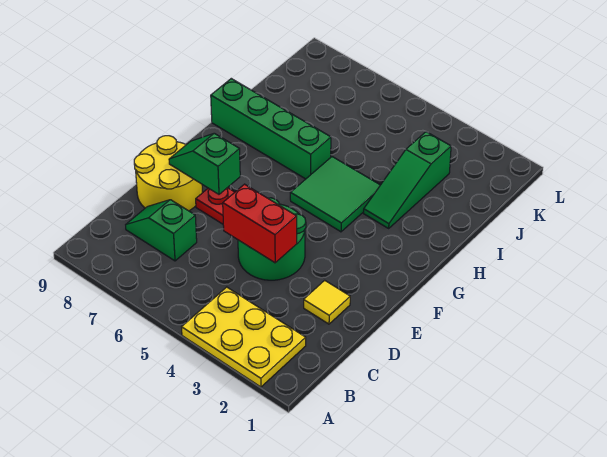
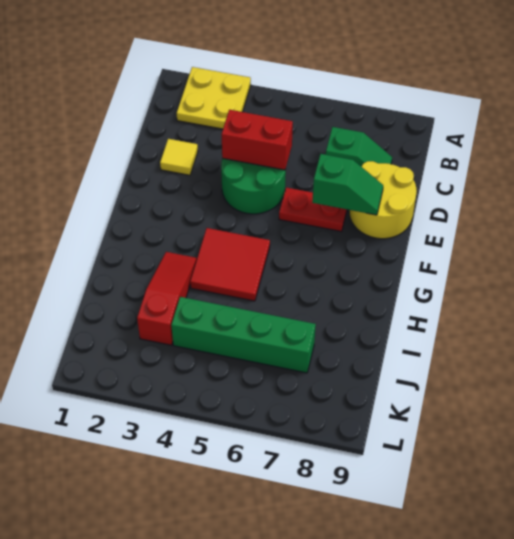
yellow plate A2:B4 level 1 -> yellow plate A2:B3 level 1
green tile G4:H5 level 1 -> red tile G4:H5 level 1
green slope H3:J3 level 1 top J -> red slope H3:J3 level 1 top J
green brick H6:H9 level 1 -> green brick J4:J7 level 1

